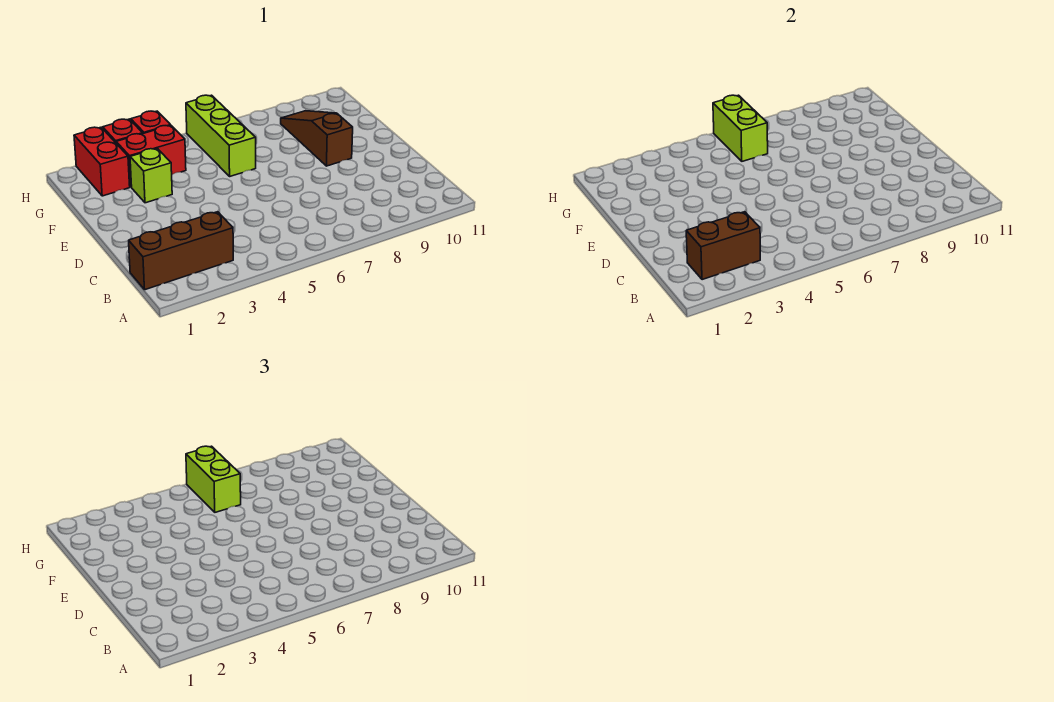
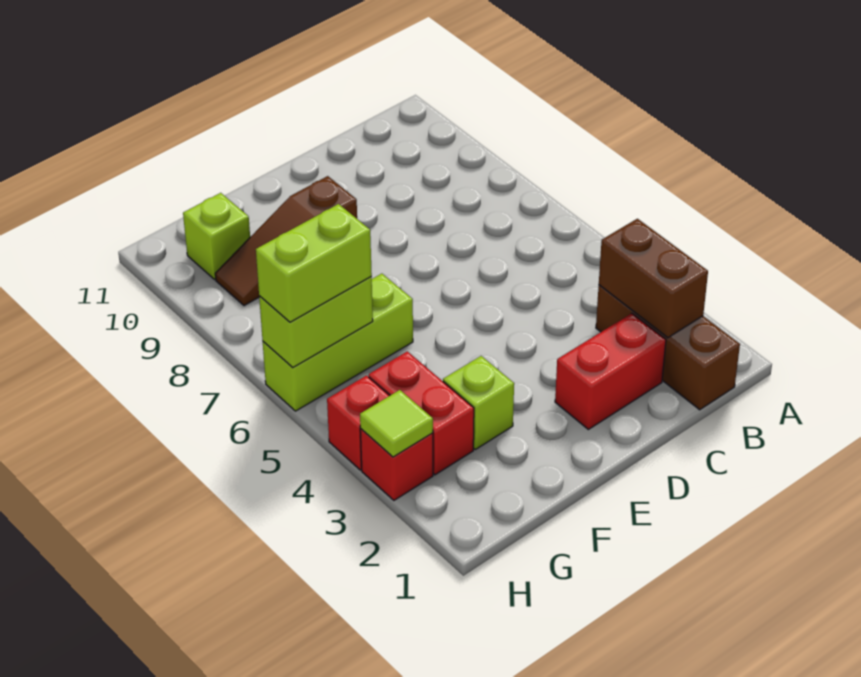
red brick G2:H2 level 1 -> red brick C2:D2 level 1
none -> lime brick G10 level 1
none -> lime tile H3 level 2

